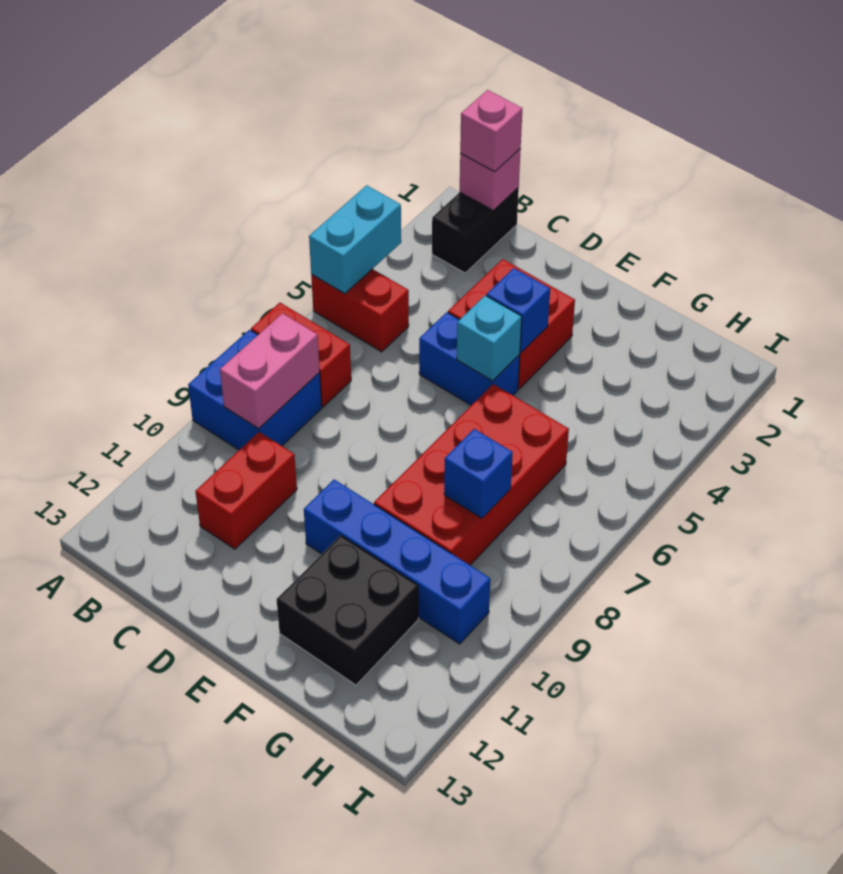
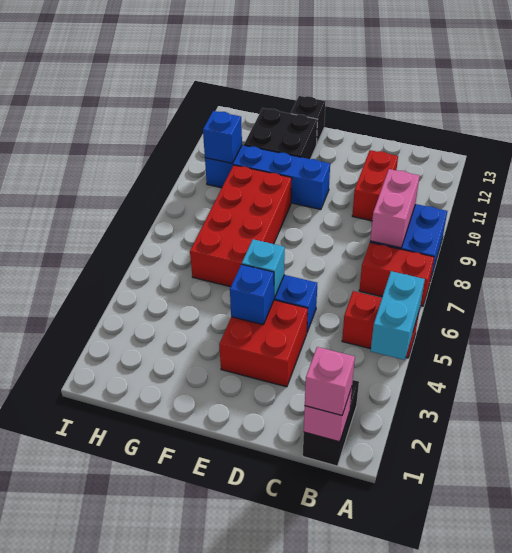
none -> black brick F13 level 1
blue brick G8 level 2 -> blue brick H10 level 2

